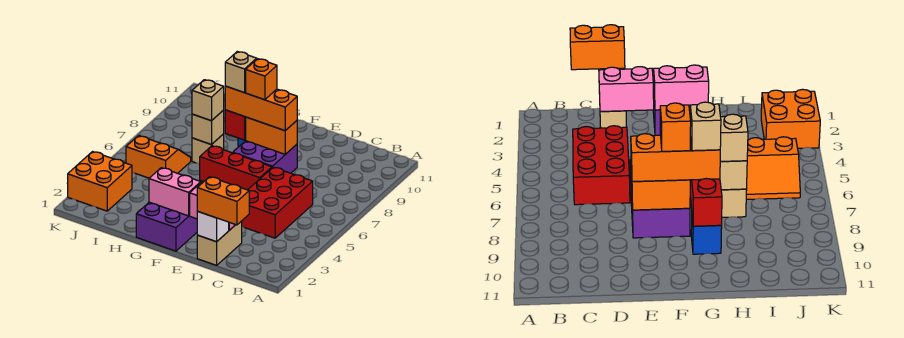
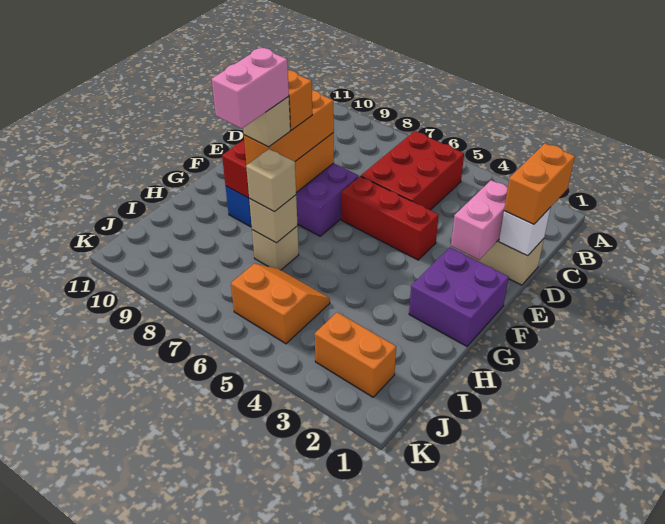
red brick C4:D6 level 1 -> red brick B5:D6 level 1
red brick E6:G6 level 1 -> red brick E4:E6 level 1
pink brick F2:G2 level 2 -> pink brick G8:H8 level 5
orange slope I5:J6 level 1 top 5 -> orange slope I5:J6 level 1 top J
orange brick J2:K3 level 1 -> orange brick J2:J3 level 1

